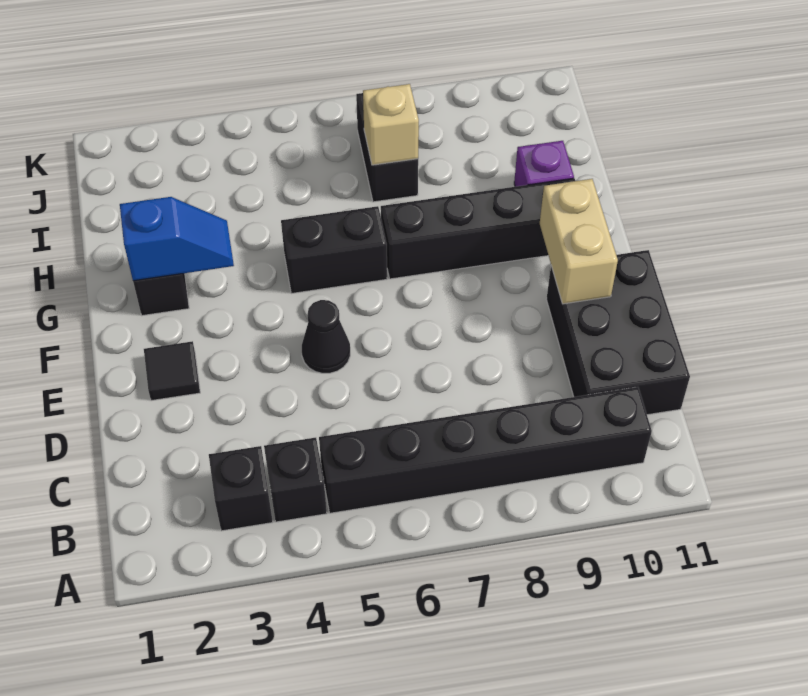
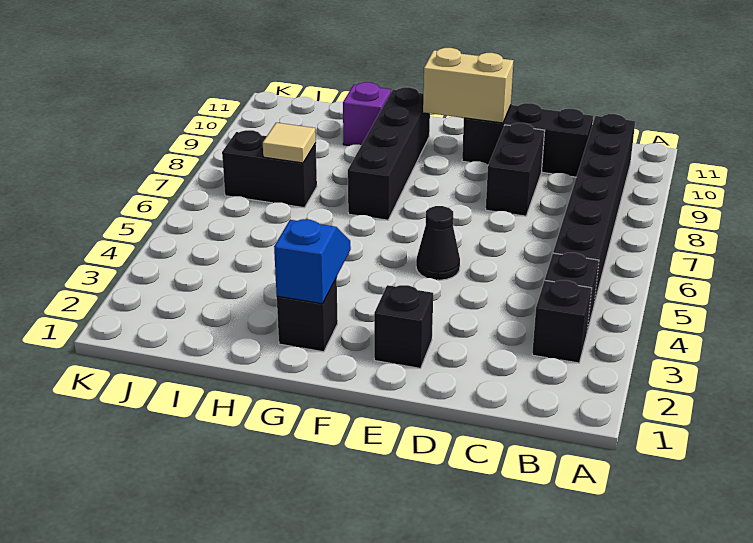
black brick C10:E11 level 1 -> black brick C10:E10 level 1
black tile E2 level 1 -> black brick E2 level 1
black brick G5:G6 level 1 -> black brick D8:D9 level 1
tan brick I7 level 2 -> tan tile I7 level 2

